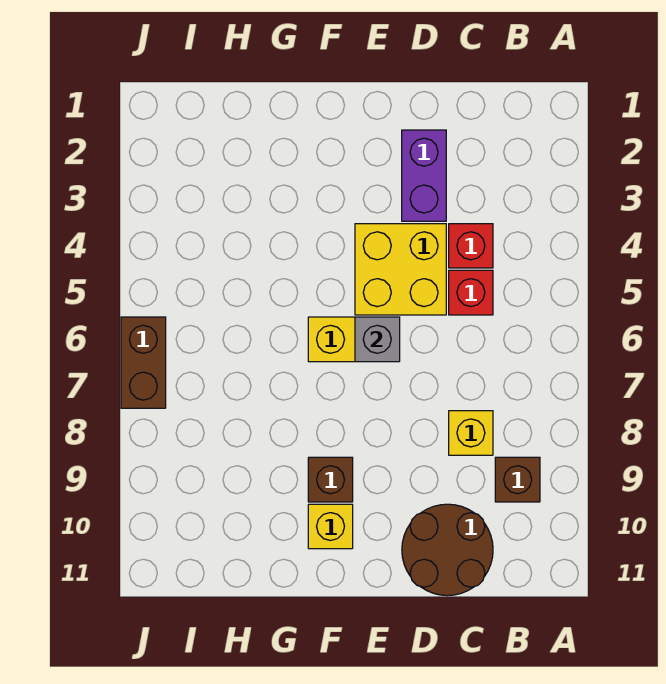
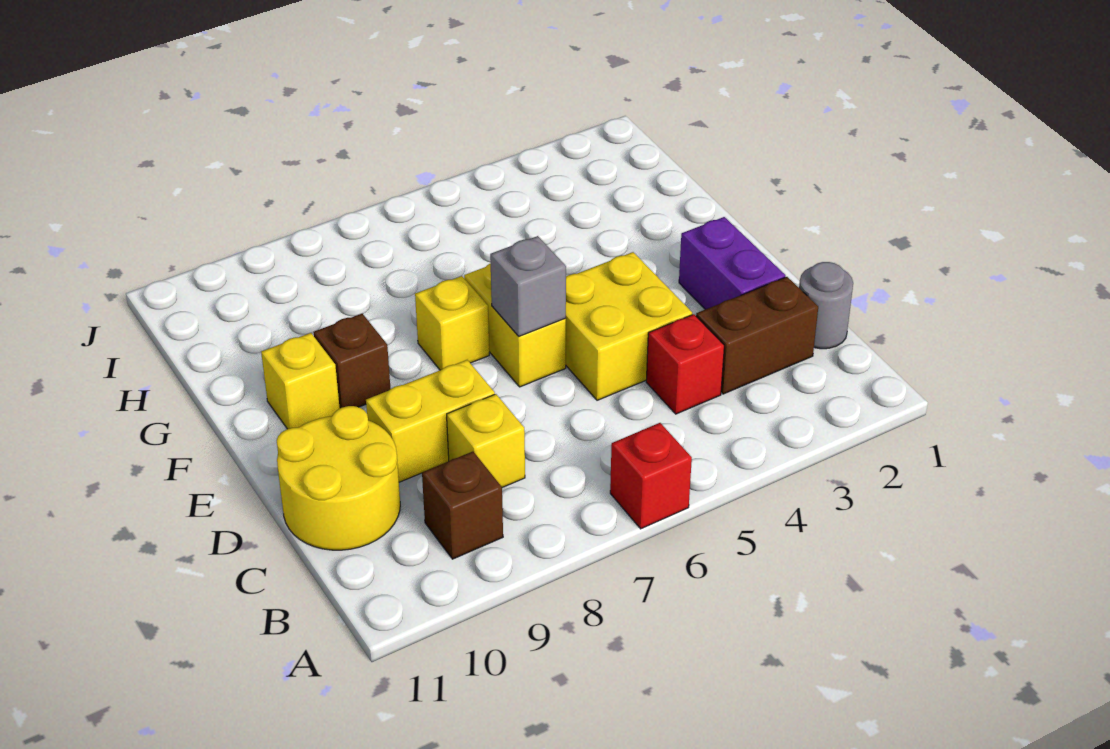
none -> grey round brick C1 level 1
red brick C5 level 1 -> red brick A6 level 1
brown round brick C10:D11 level 1 -> yellow round brick C10:D11 level 1
purple brick D2:D3 level 1 -> purple brick D2:E2 level 1
none -> yellow brick D8:D9 level 1
none -> yellow brick F7 level 1
brown brick J6:J7 level 1 -> brown brick C2:C3 level 1

